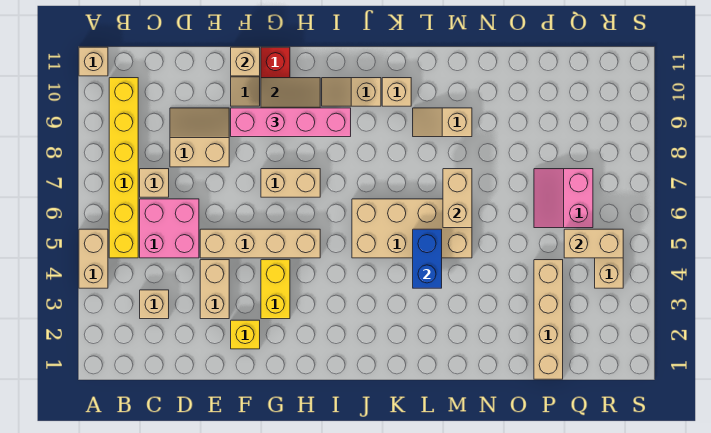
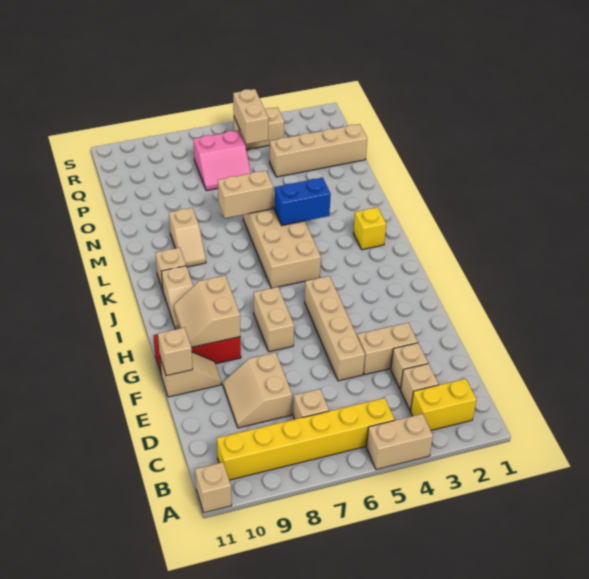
pink brick C5:D6 level 1 -> none
none -> tan brick D3 level 1
yellow brick F2 level 1 -> yellow brick K2 level 1
pink brick F9:I9 level 3 -> none
yellow brick G3:G4 level 1 -> yellow brick B2:B3 level 1

